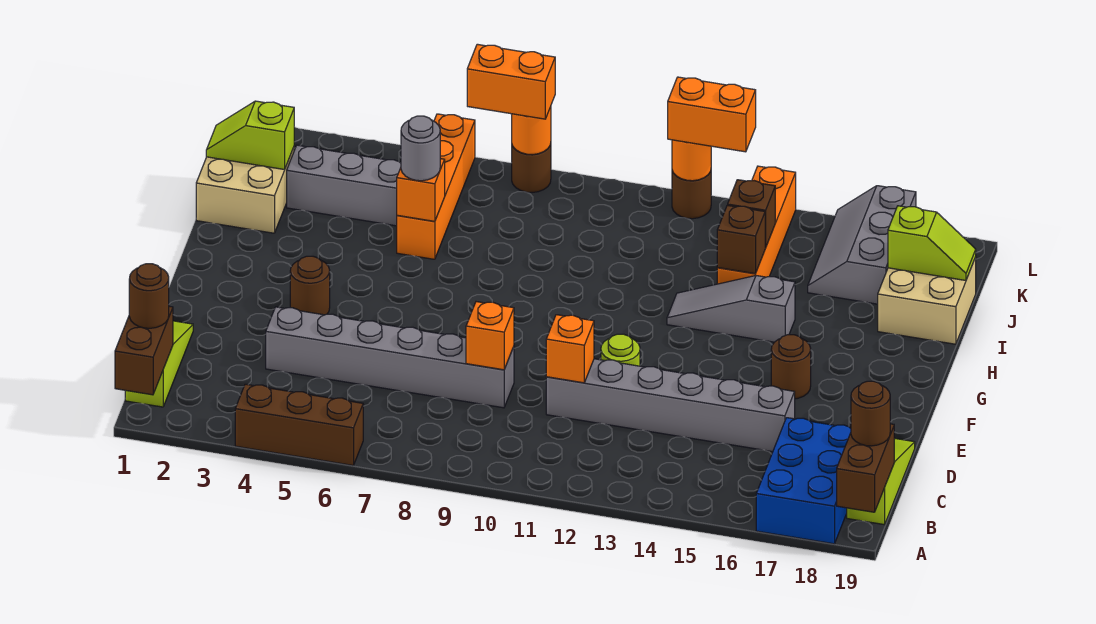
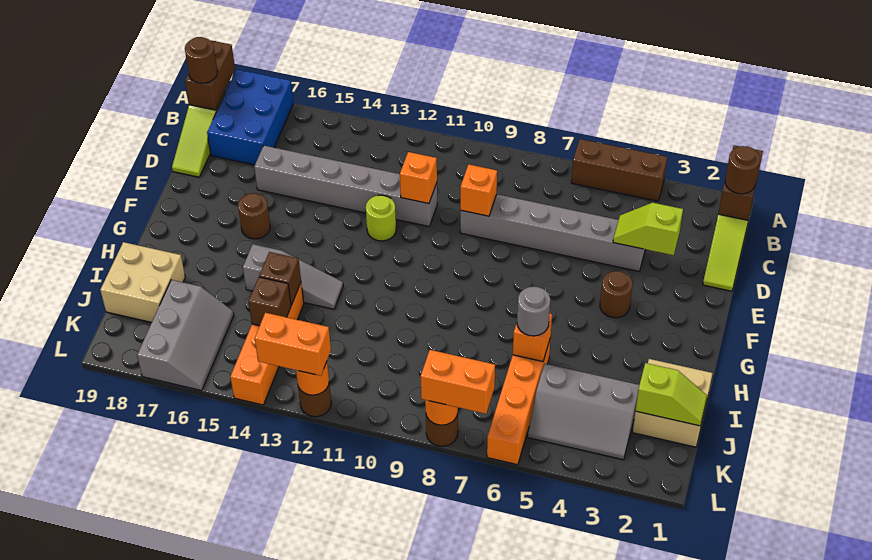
lime slope J18:J19 level 2 top 18 -> lime slope D3:D4 level 2 top 3

